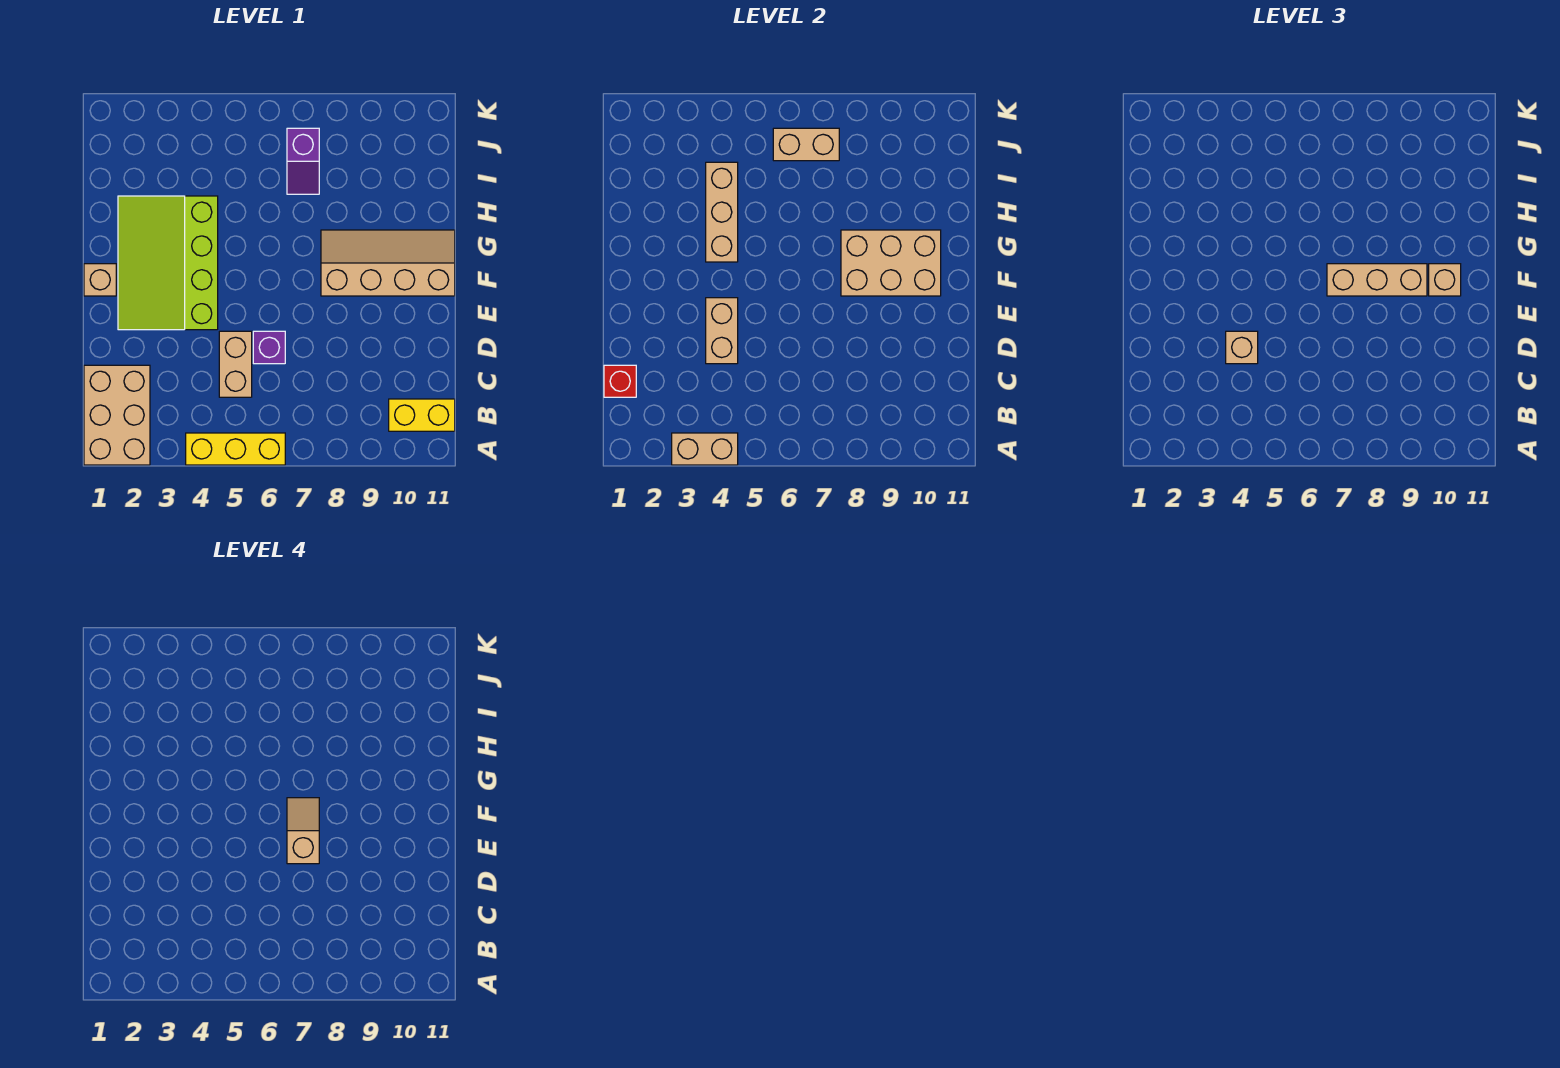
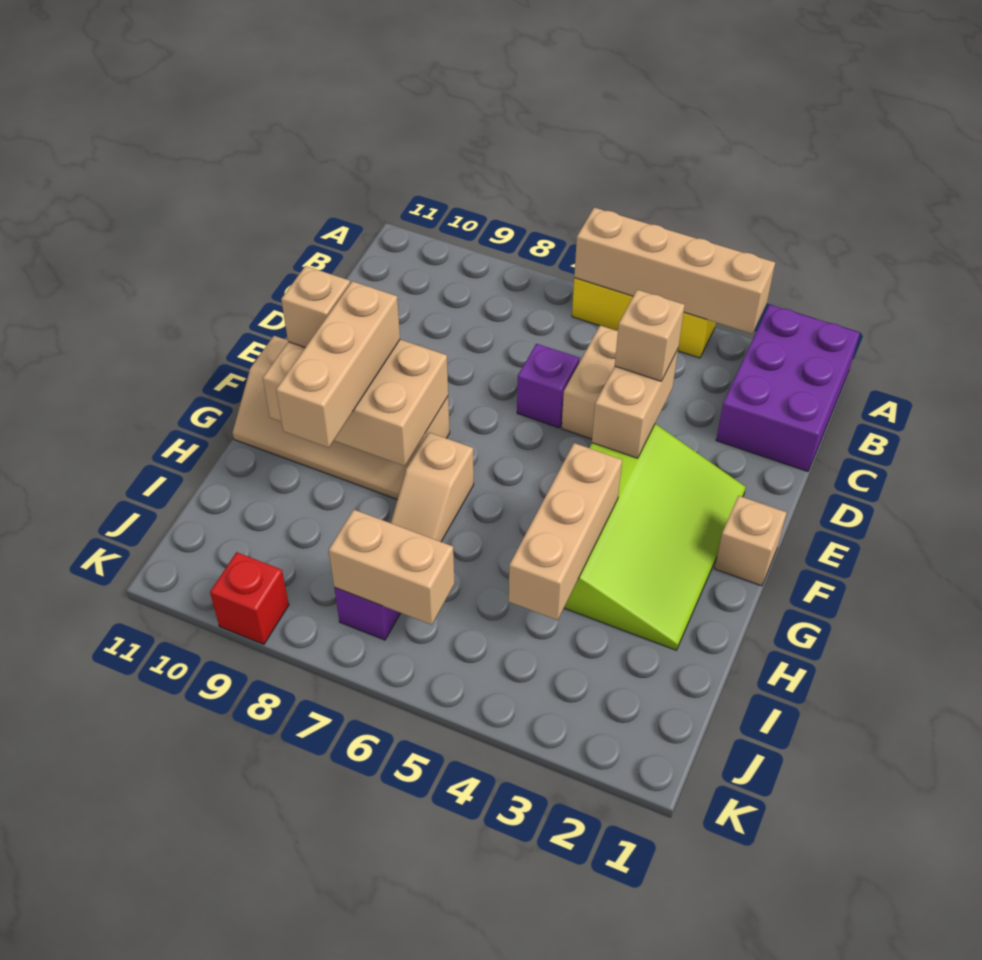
tan brick A1:C2 level 1 -> purple brick A1:C2 level 1
tan brick A3:A4 level 2 -> tan brick A3:A6 level 2
yellow brick B10:B11 level 1 -> none
red brick C1 level 2 -> red brick K9 level 1
tan slope E7:F7 level 4 top E -> tan slope G7:H7 level 1 top G
tan brick F7:F9 level 3 -> tan brick F9:H9 level 3

